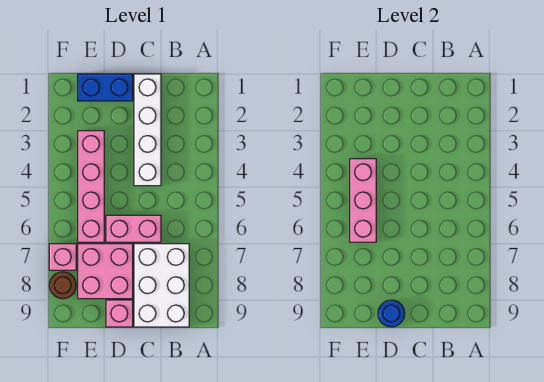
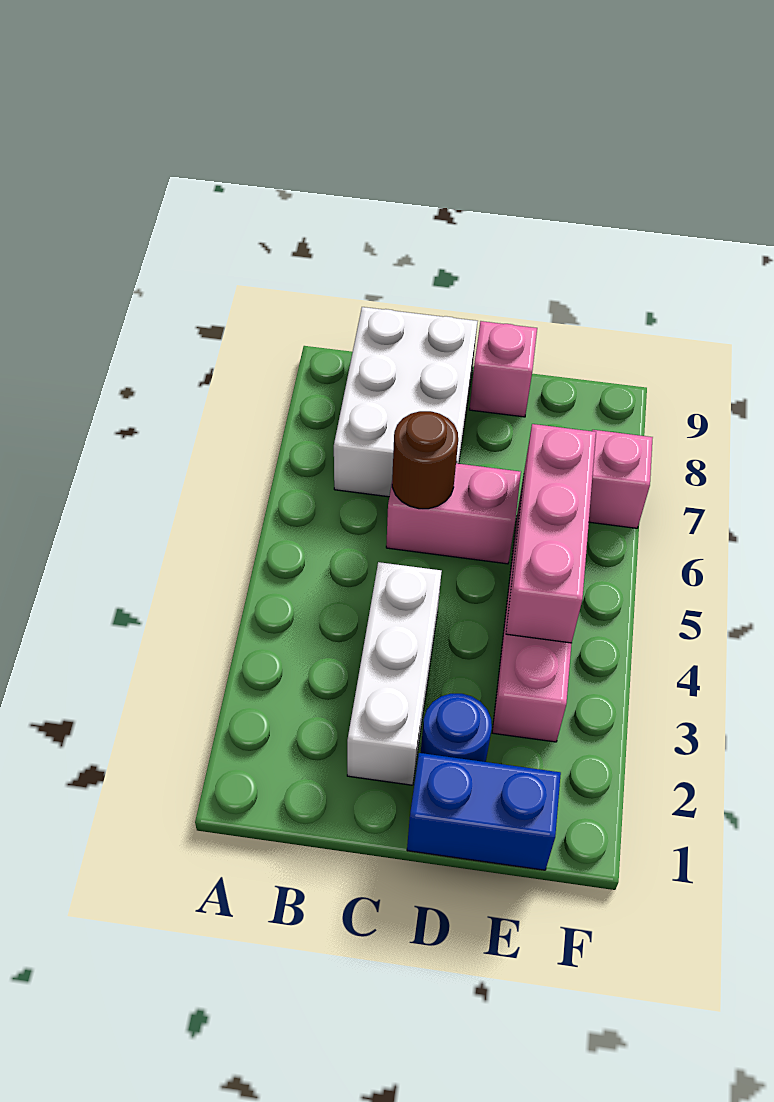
white brick C1:C4 level 1 -> white brick C2:C4 level 1
pink brick D7:E8 level 1 -> none
blue round brick D9 level 2 -> blue round brick D2 level 1
brown round brick F8 level 1 -> brown round brick C6 level 2

